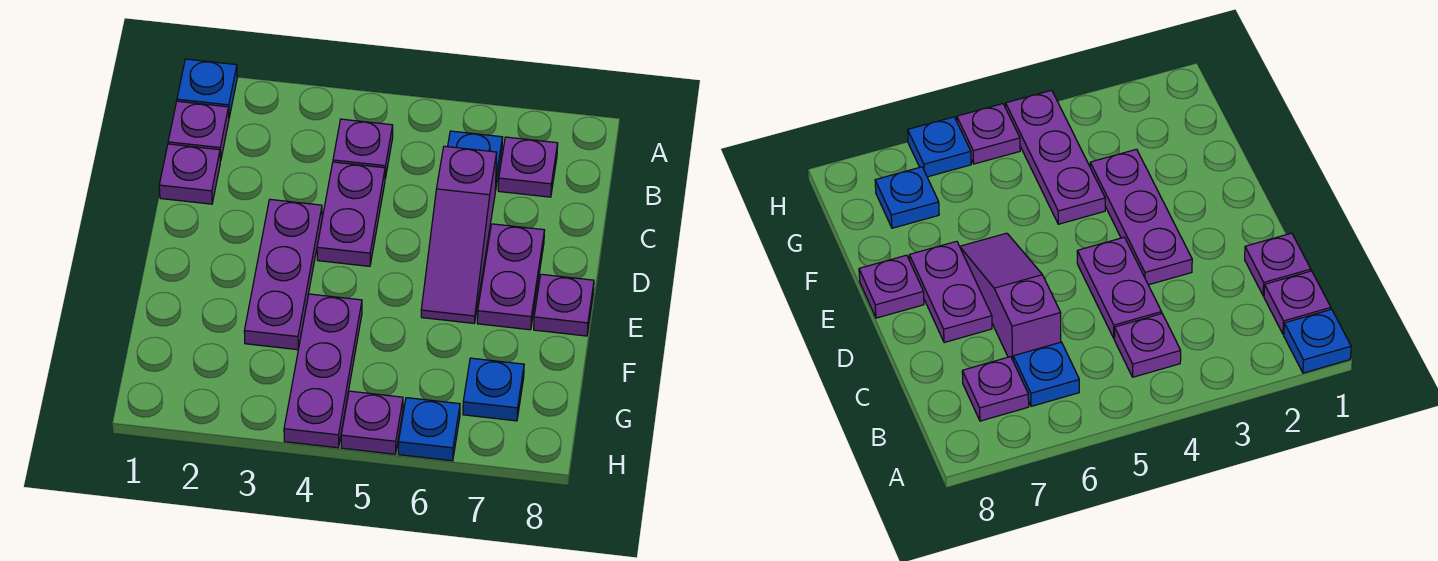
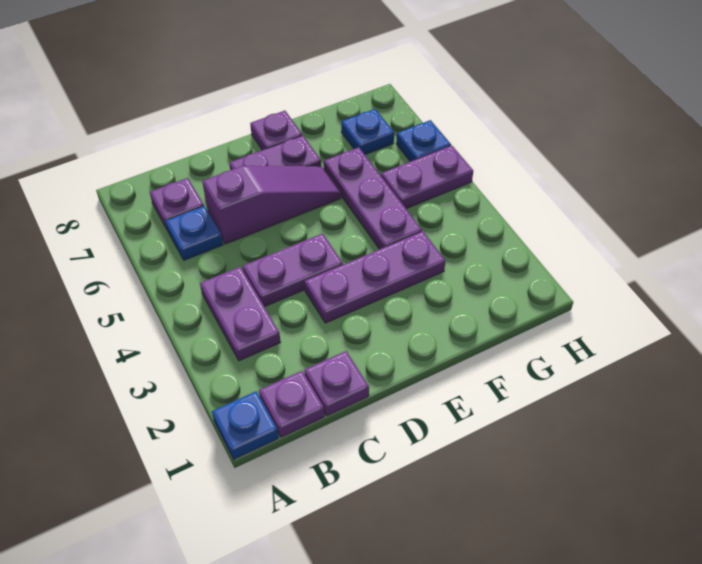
purple plate B4 level 1 -> purple plate B3:B4 level 1
purple plate F4:H4 level 1 -> purple plate F4:F6 level 1
purple plate H5 level 1 -> purple plate G5:H5 level 1

